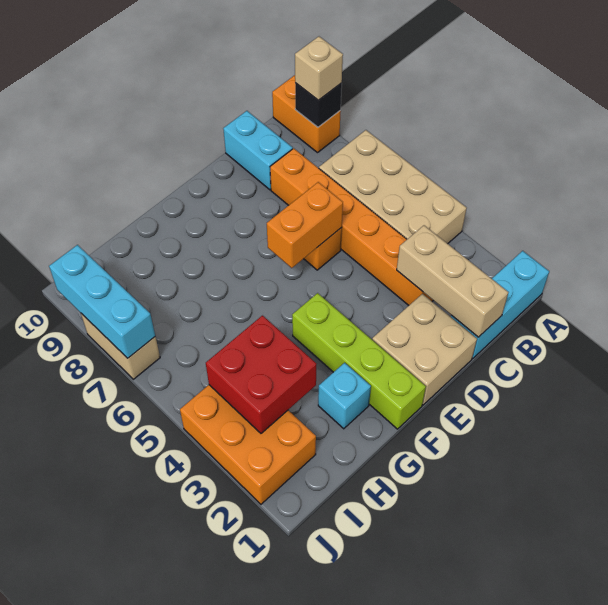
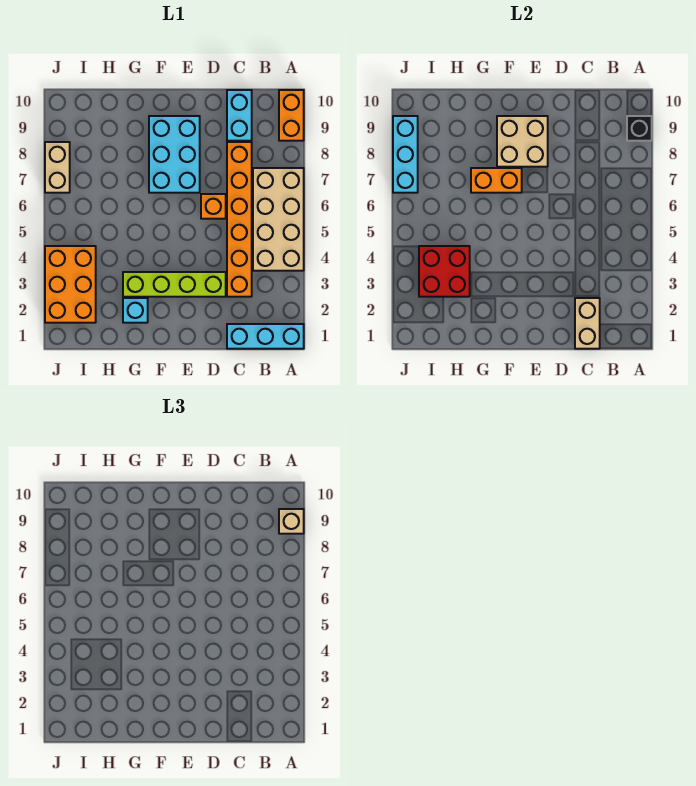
tan brick C1:C3 level 2 -> tan brick C1:C2 level 2
tan brick D1:E2 level 1 -> tan brick E8:F9 level 2
orange brick D6:E6 level 2 -> orange brick F7:G7 level 2
none -> cyan brick E7:F9 level 1
lime brick F1:F4 level 1 -> lime brick D3:G3 level 1

